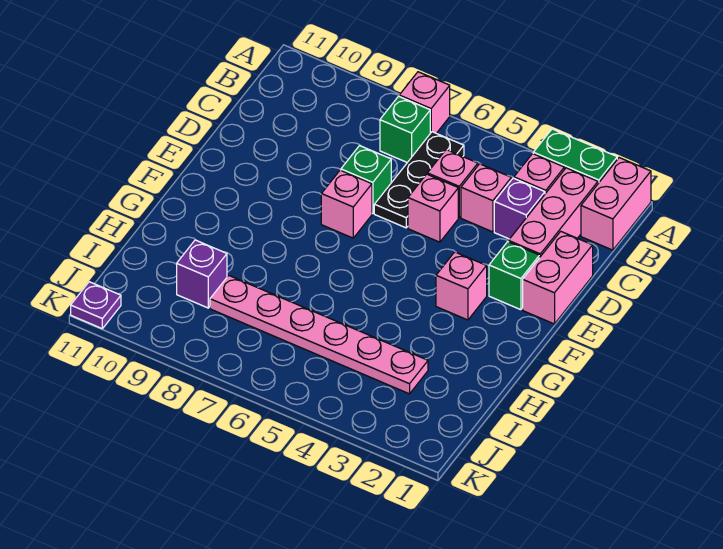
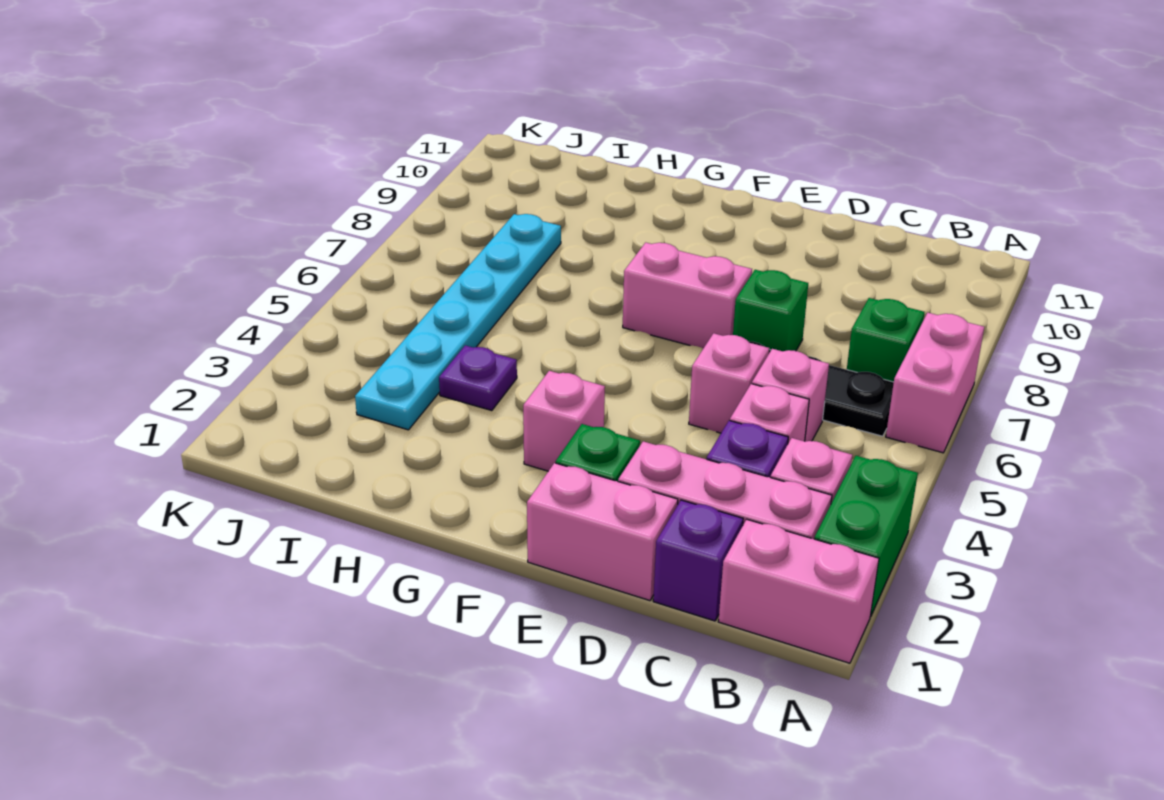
pink brick A7 level 1 -> pink brick A6:A7 level 1
pink brick E7 level 1 -> pink brick E7:F7 level 1
pink plate I3:I8 level 1 -> cyan plate I3:I8 level 1
purple brick I9 level 1 -> purple brick C1 level 1
purple plate K11 level 1 -> purple plate H4 level 1

